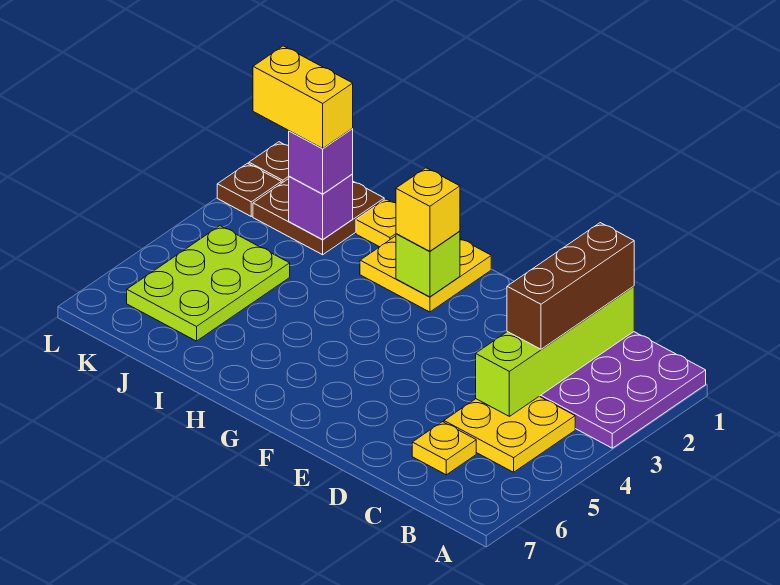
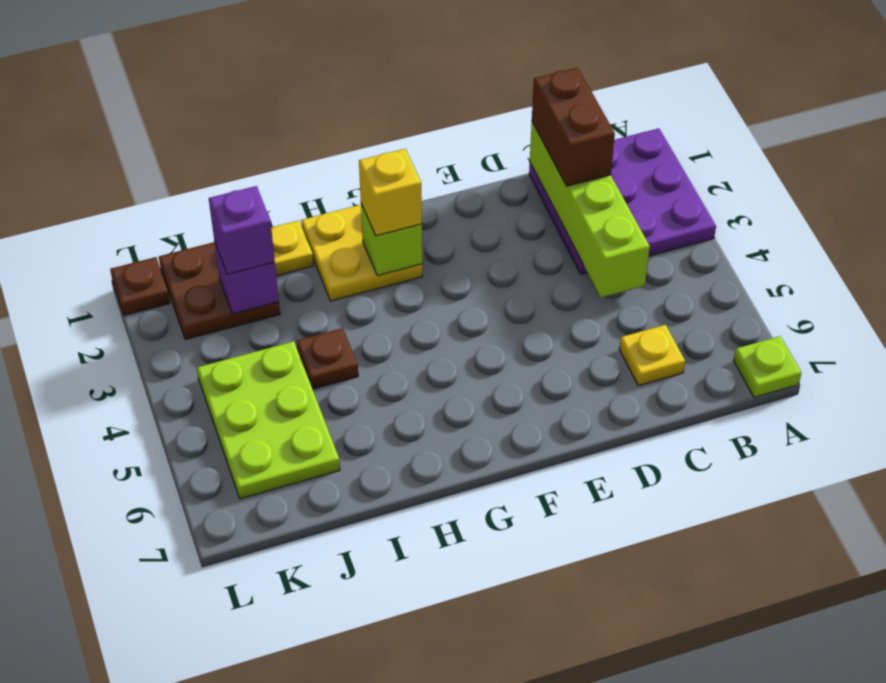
none -> lime plate A7 level 1
yellow plate B4:C5 level 1 -> none
brown brick C1:C3 level 3 -> brown brick C1:C2 level 3
yellow brick J2:K2 level 4 -> none
brown plate L2 level 1 -> brown plate I4 level 1

